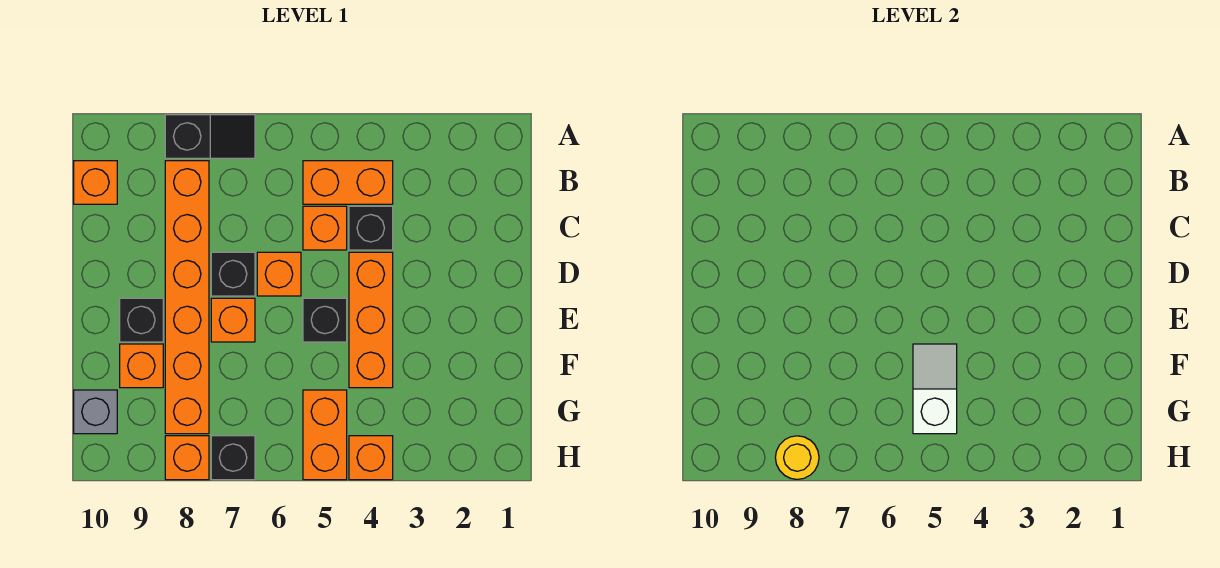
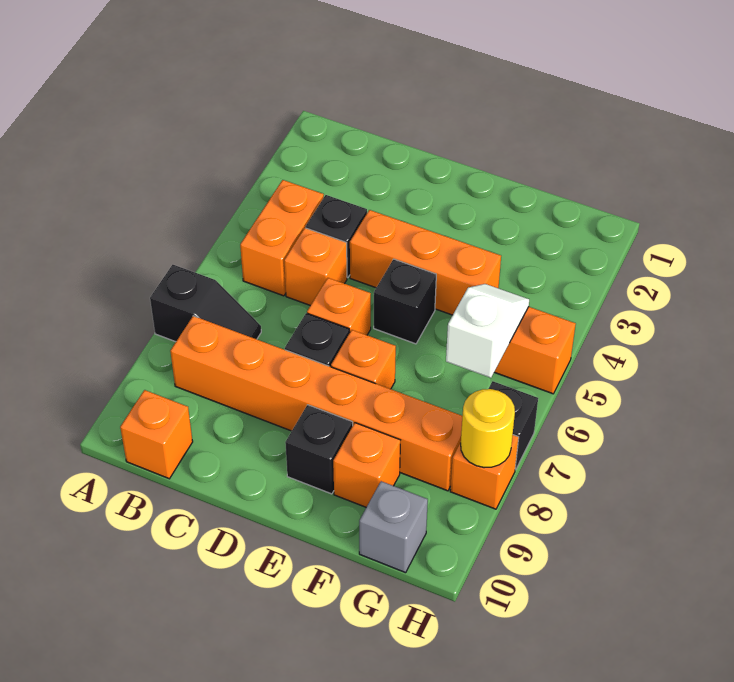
black slope A7:A8 level 1 top 8 -> black slope A7:B7 level 1 top A
white slope F5:G5 level 2 top G -> white slope G5:G6 level 2 top 6
orange brick H4 level 1 -> none

